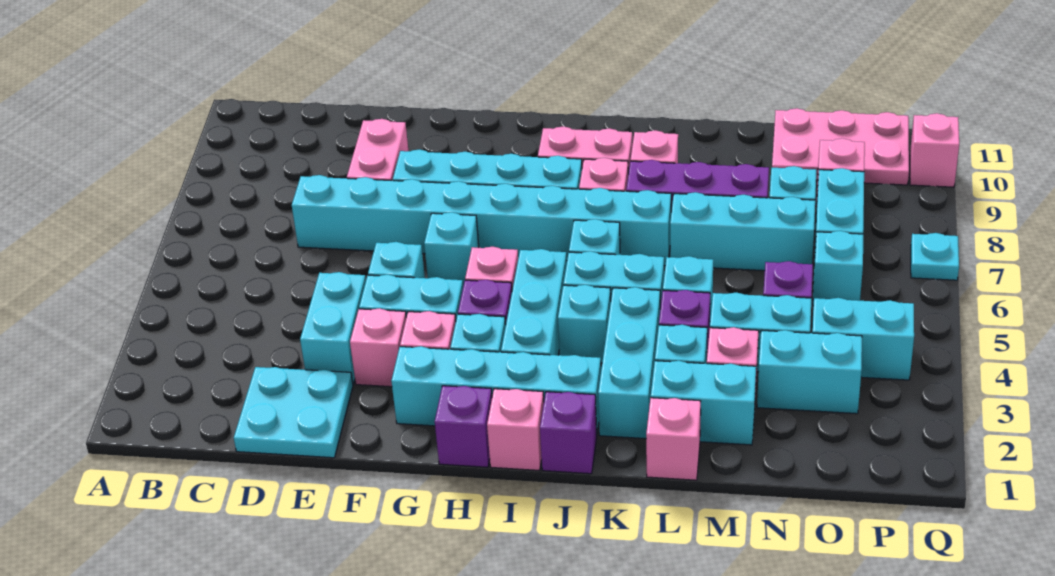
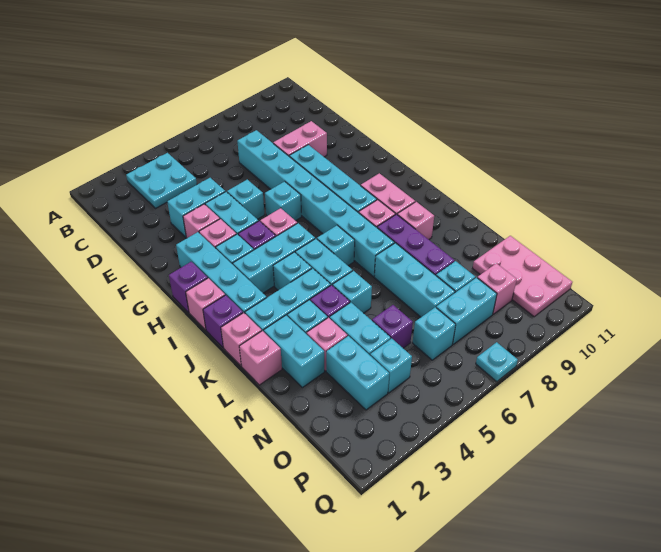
cyan plate D1:E2 level 1 -> cyan plate B3:C4 level 1
cyan brick O4:P4 level 1 -> cyan brick O4 level 1
pink brick Q10 level 1 -> pink brick K1 level 1

